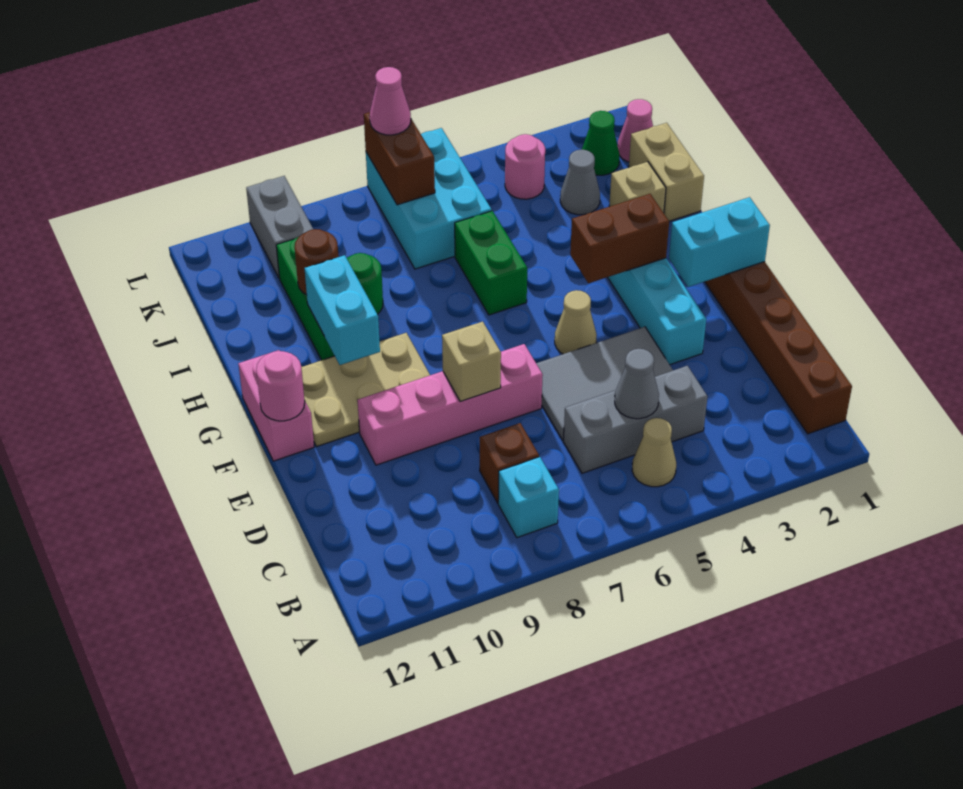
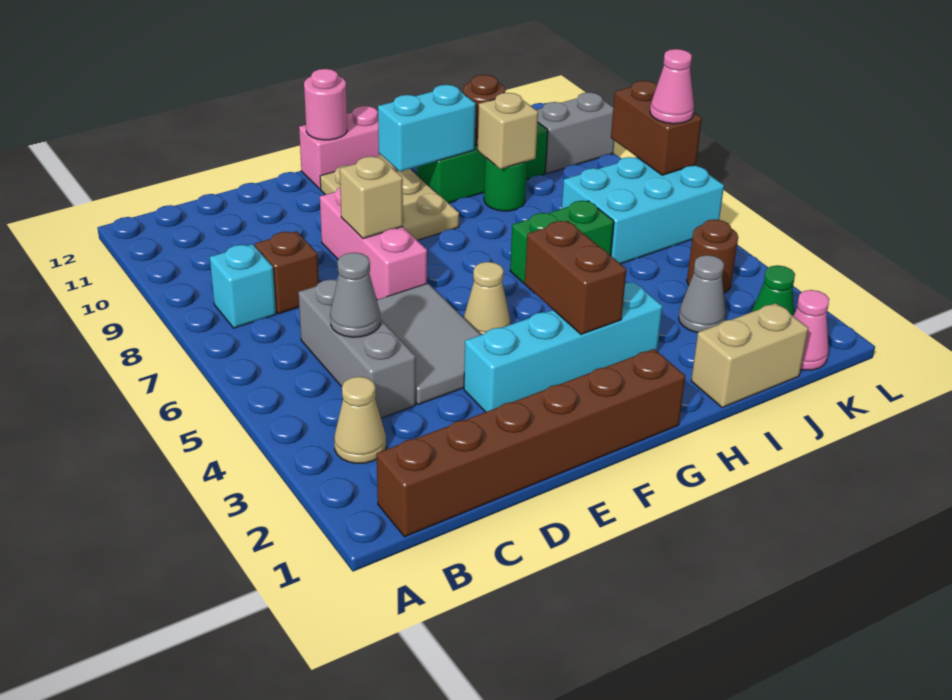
tan cone B5 level 1 -> tan cone B3 level 1
pink brick E7:E10 level 1 -> pink brick E7:E9 level 1
cyan brick F1:F2 level 2 -> none
tan brick I2 level 1 -> tan brick I9 level 2
pink round brick K4 level 1 -> brown round brick K4 level 1
brown brick K7:L7 level 2 -> brown brick L7:L8 level 2

